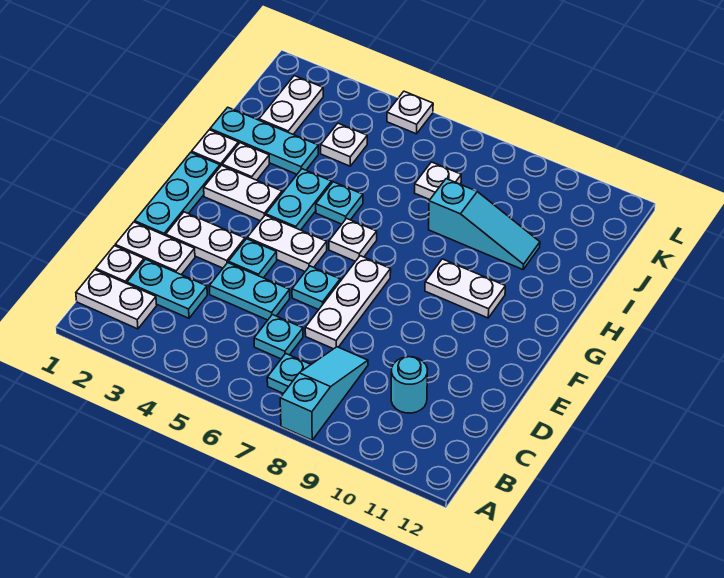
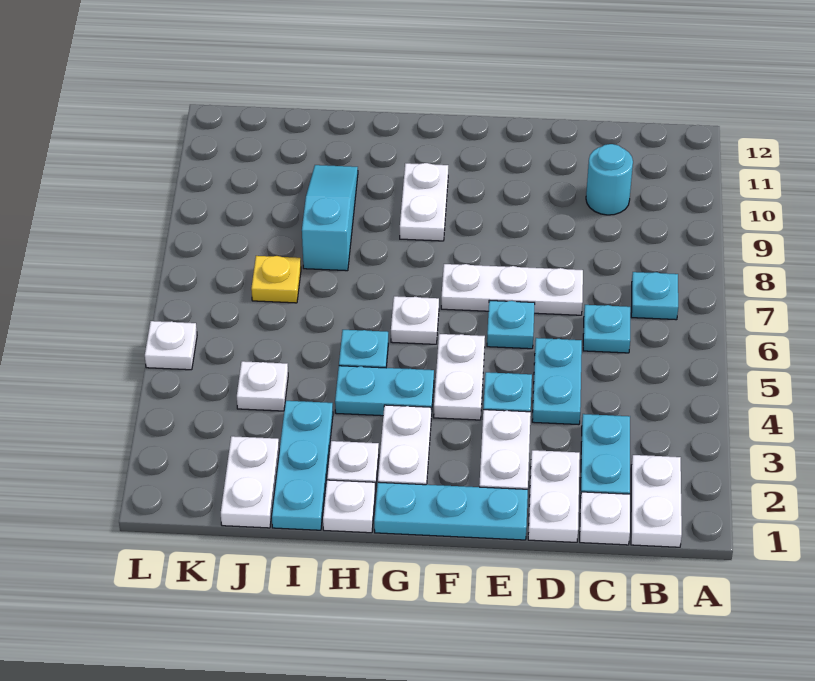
cyan slope A8:C8 level 1 top A -> none
white plate J2:K2 level 1 -> white plate J1:J2 level 1
white plate J7 level 1 -> yellow plate J7 level 1

